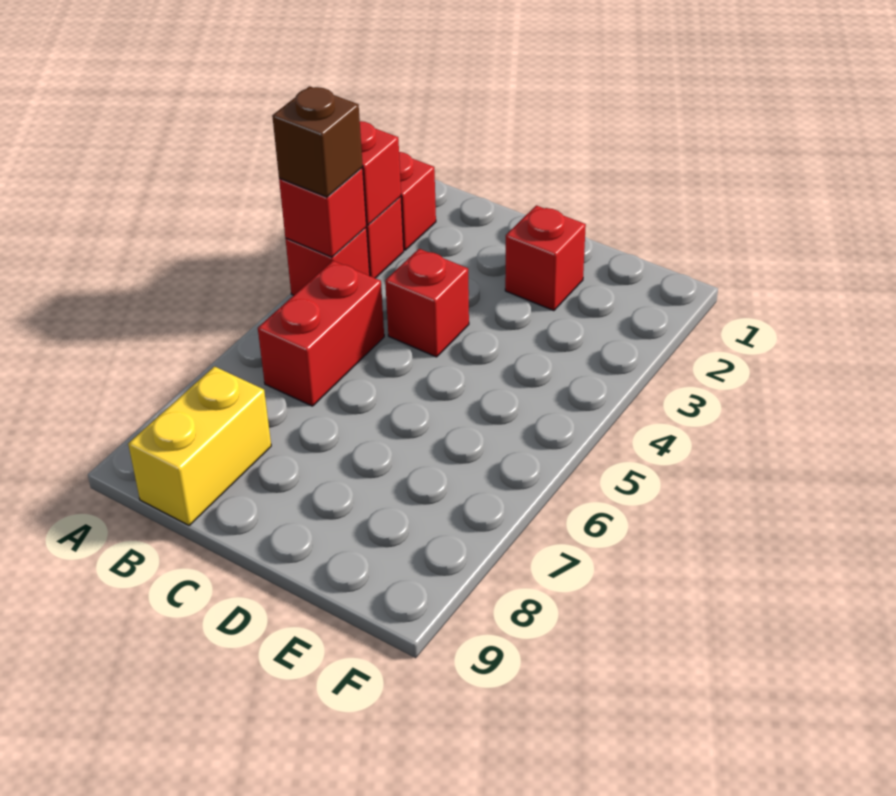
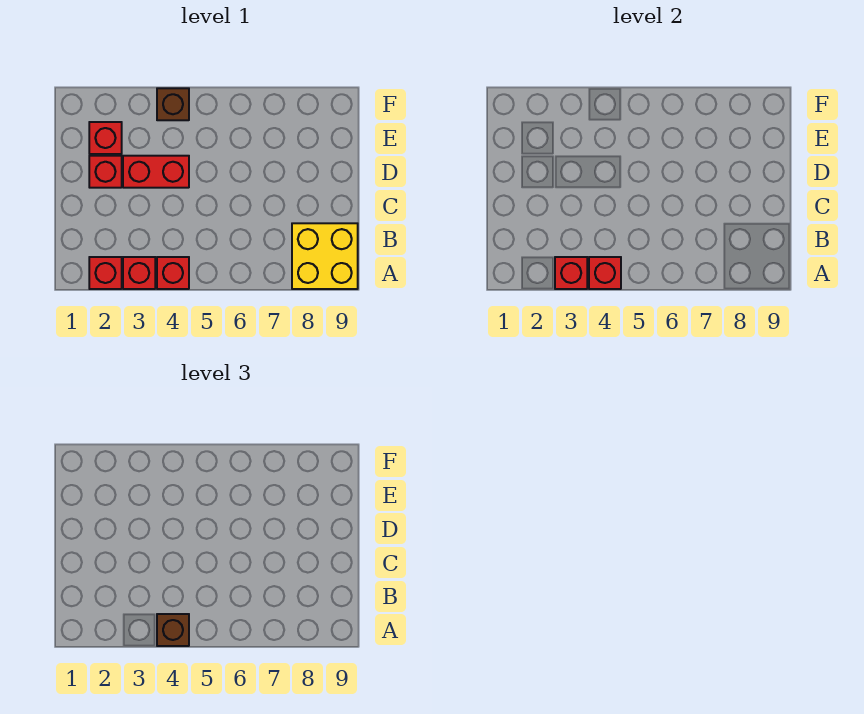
red brick B5:B6 level 1 -> red brick D3:D4 level 1
yellow brick B8:B9 level 1 -> yellow brick A8:B9 level 1
red brick C4 level 1 -> red brick E2 level 1
none -> brown brick F4 level 1

